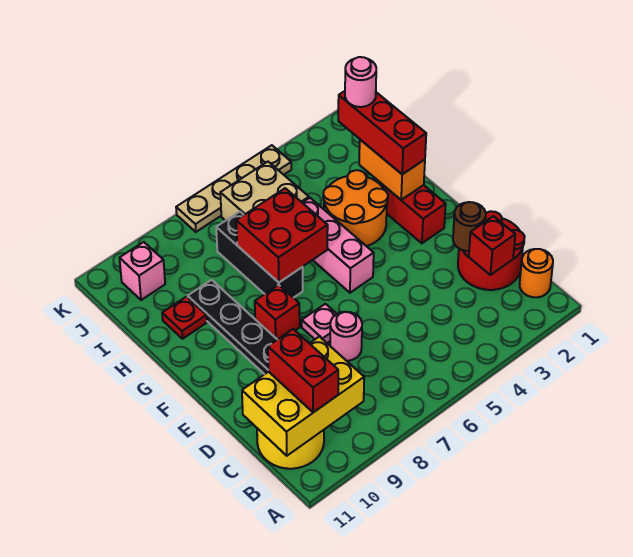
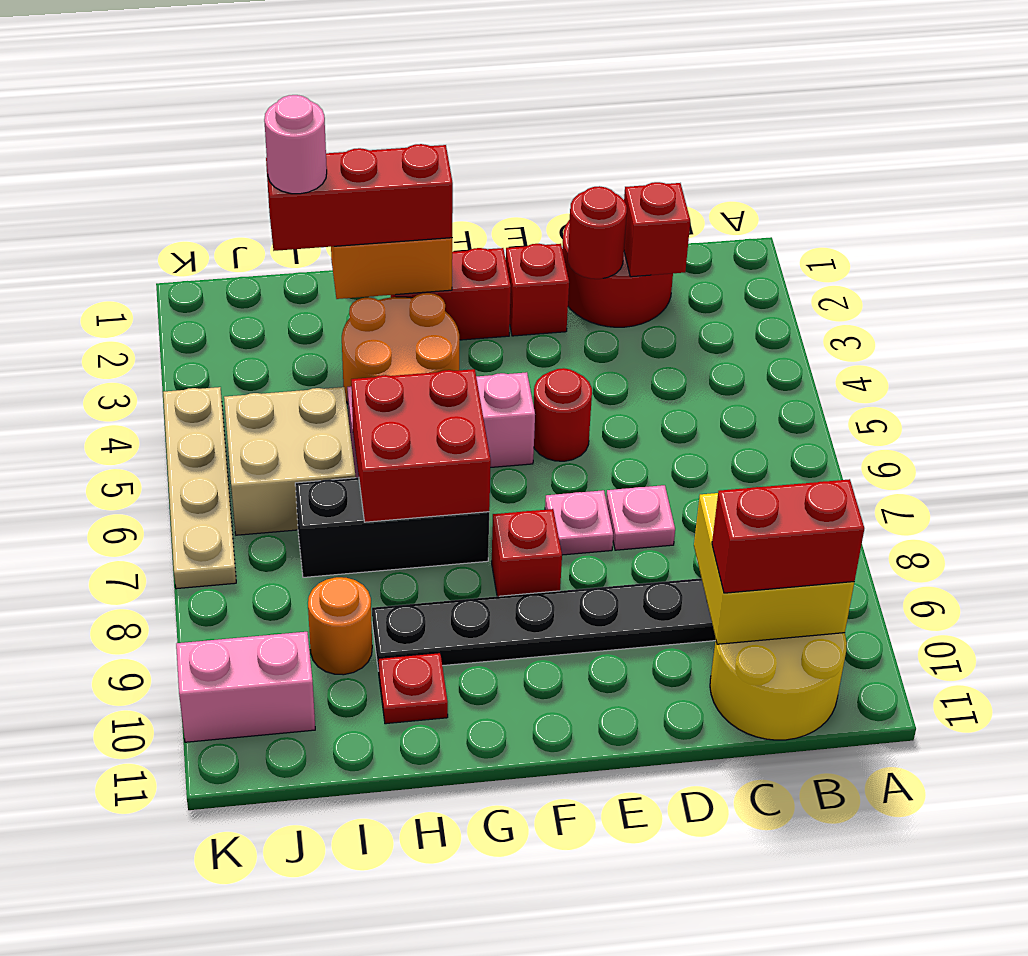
orange round brick B1 level 1 -> orange round brick I9 level 1
yellow brick B9:C11 level 2 -> yellow brick B9:C10 level 2
brown round brick D2 level 2 -> red round brick D2 level 2
pink round brick D7 level 1 -> pink plate D7 level 1
none -> red brick E2 level 1
none -> red round brick E5 level 1
pink brick J10 level 1 -> pink brick J10:K10 level 1

